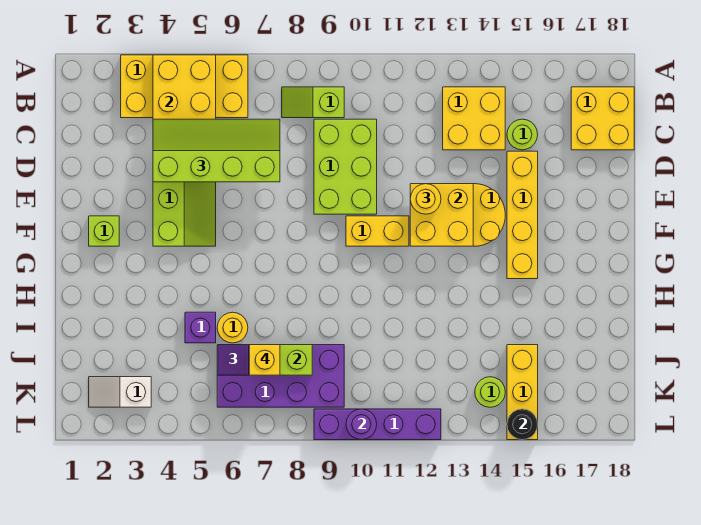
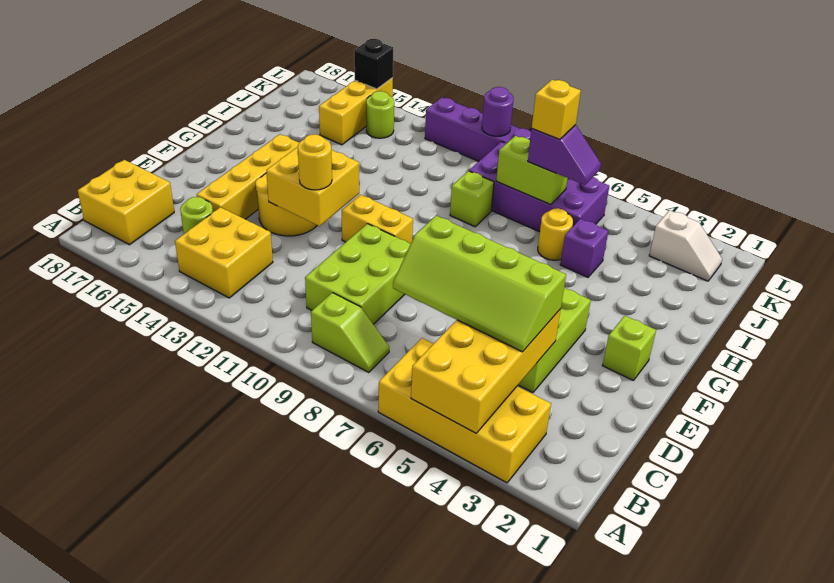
none -> lime brick I9 level 1
black round brick L15 level 2 -> black brick L15 level 2

